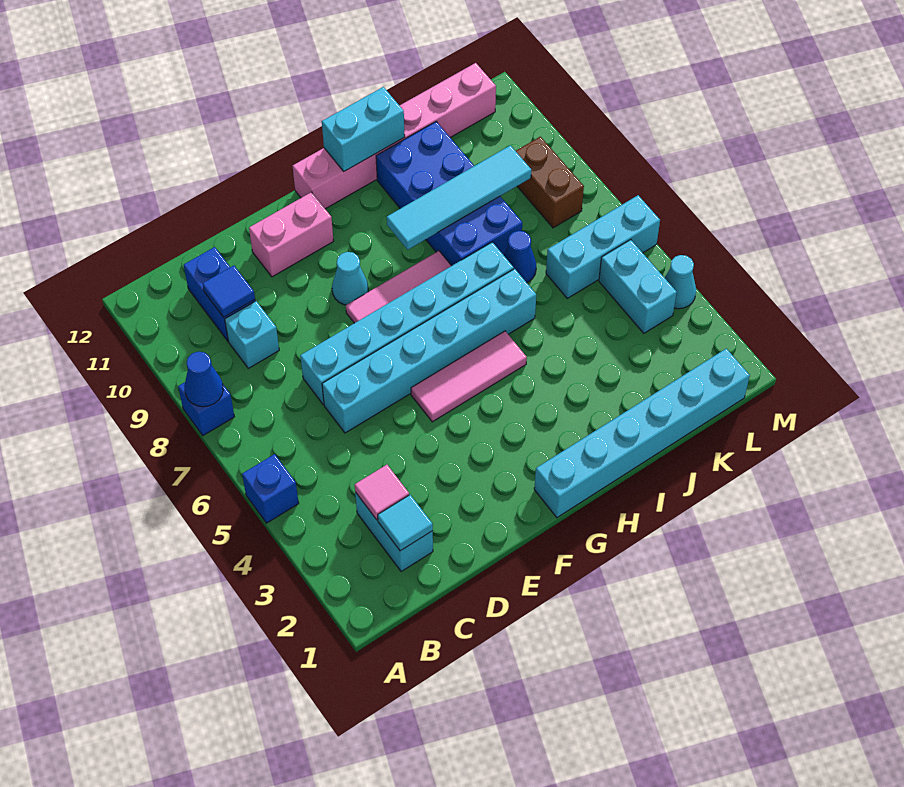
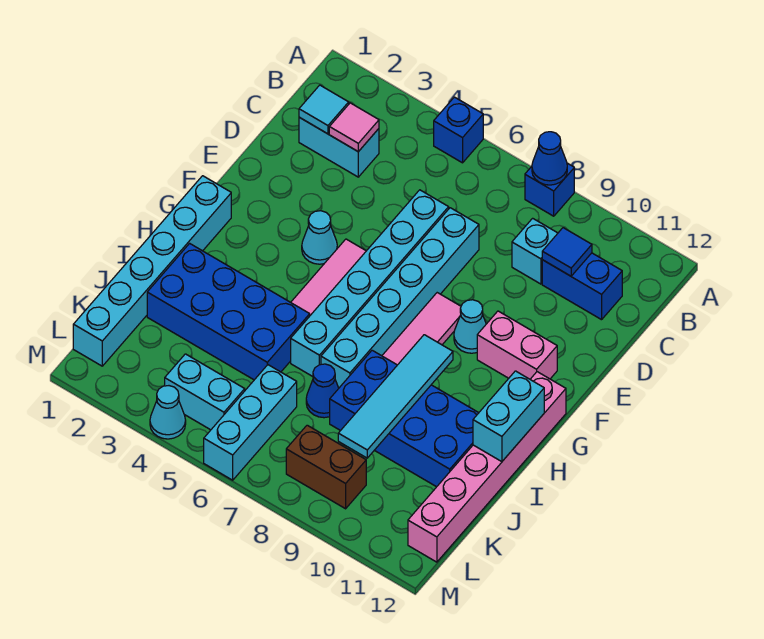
pink brick E11:F11 level 1 -> pink brick F10:F11 level 1
none -> cyan cone F4 level 1
none -> blue brick I2:J5 level 1

